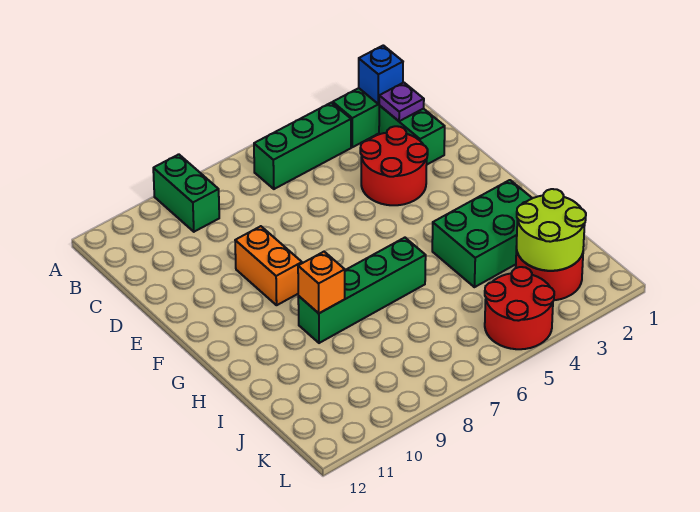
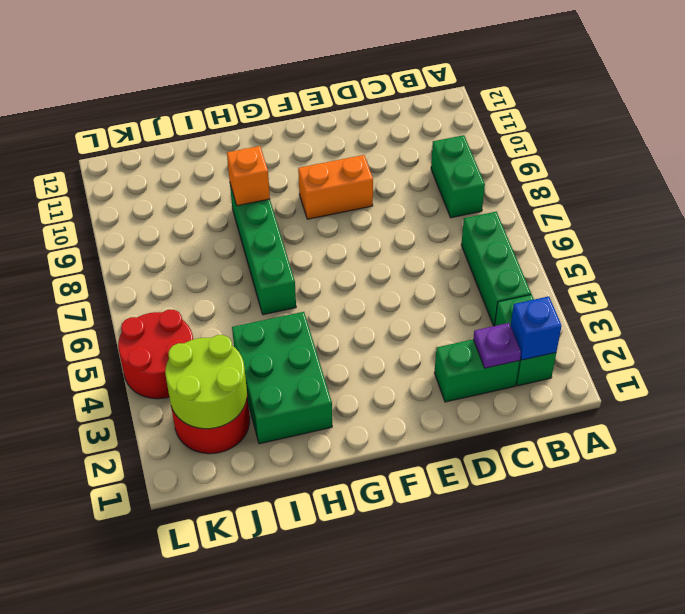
green brick A9:B9 level 1 -> green brick B8:B9 level 1
red round brick D3:E4 level 1 -> none

